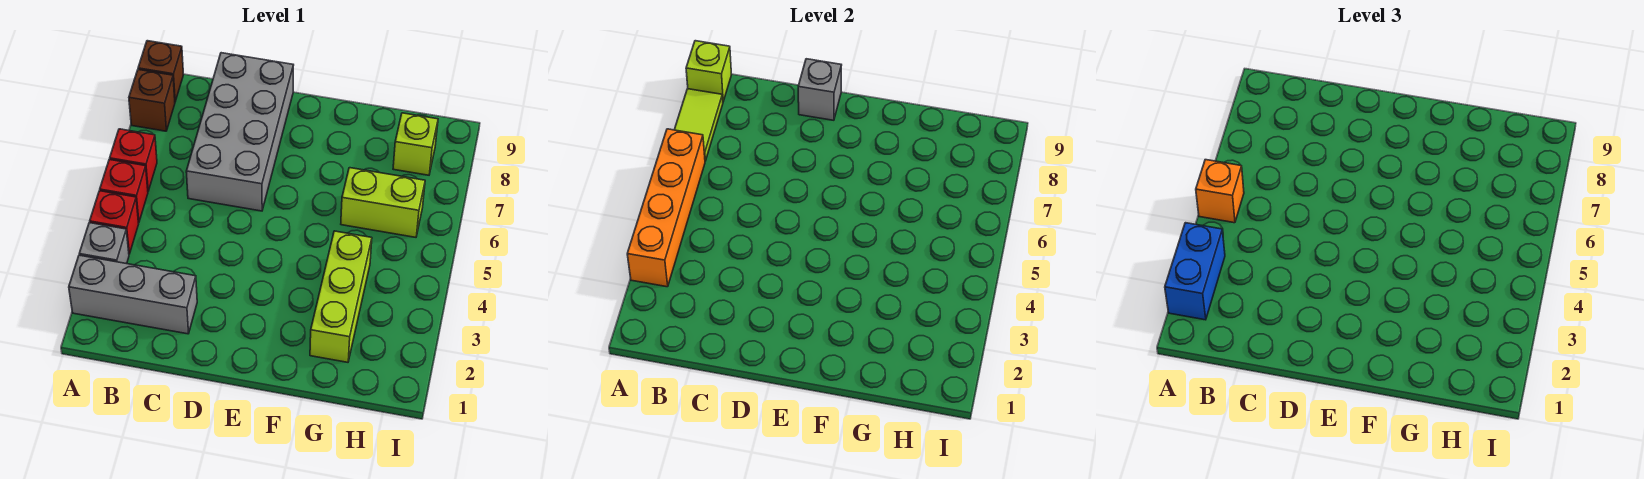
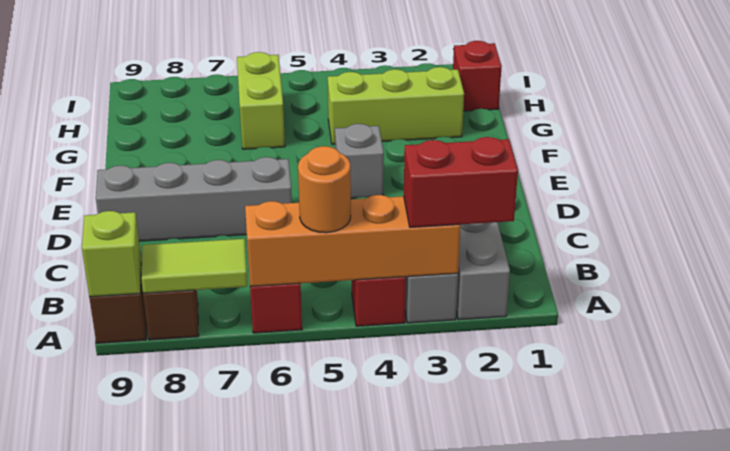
blue brick A2:A3 level 3 -> red brick A2:A3 level 3
red brick A5 level 1 -> red brick H1 level 1
orange brick A5 level 3 -> orange round brick A5 level 3
grey brick C6:D9 level 1 -> grey brick D6:D9 level 1
grey brick D9 level 2 -> grey brick E4 level 1
lime brick H8 level 1 -> none

